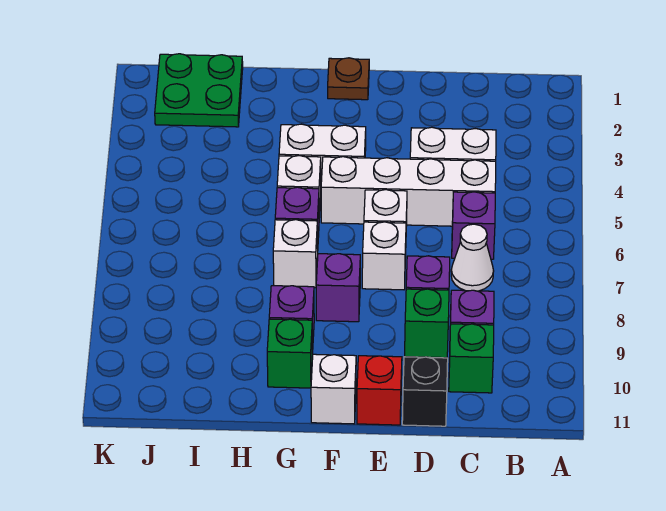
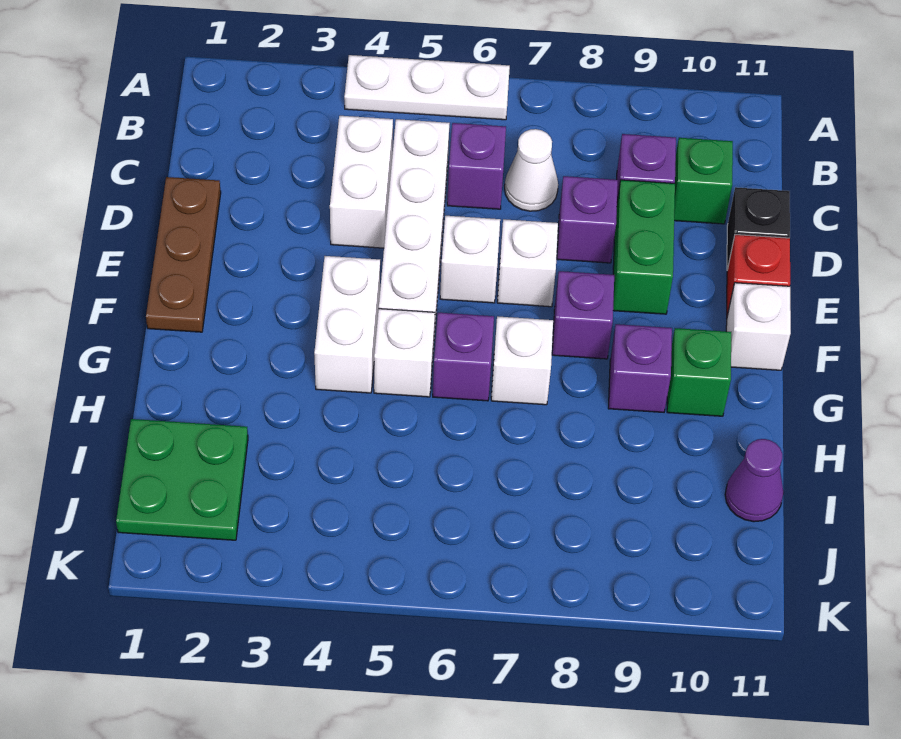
none -> white plate A4:A6 level 1
green brick D9 level 1 -> green brick D9:E9 level 1
brown plate F1 level 1 -> brown plate D1:F1 level 1
none -> purple cone I11 level 1

